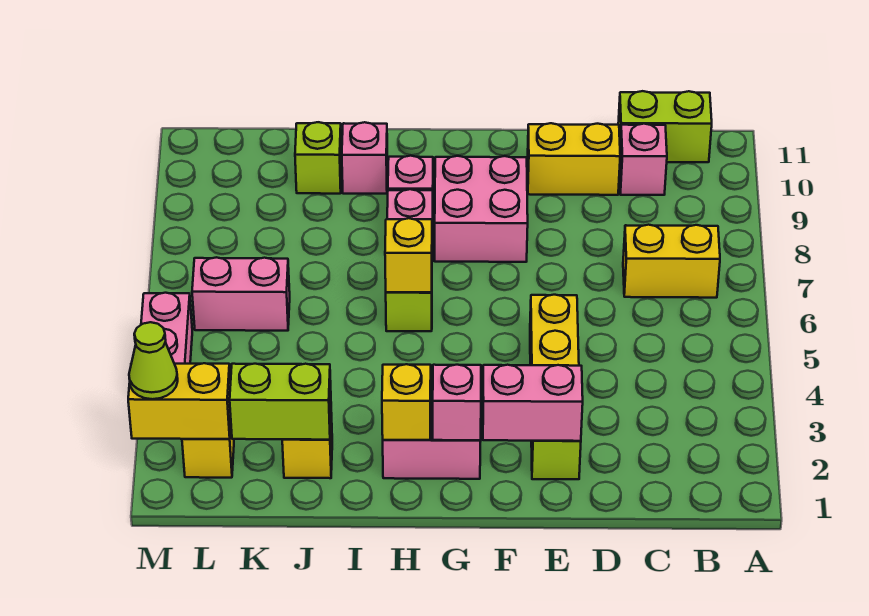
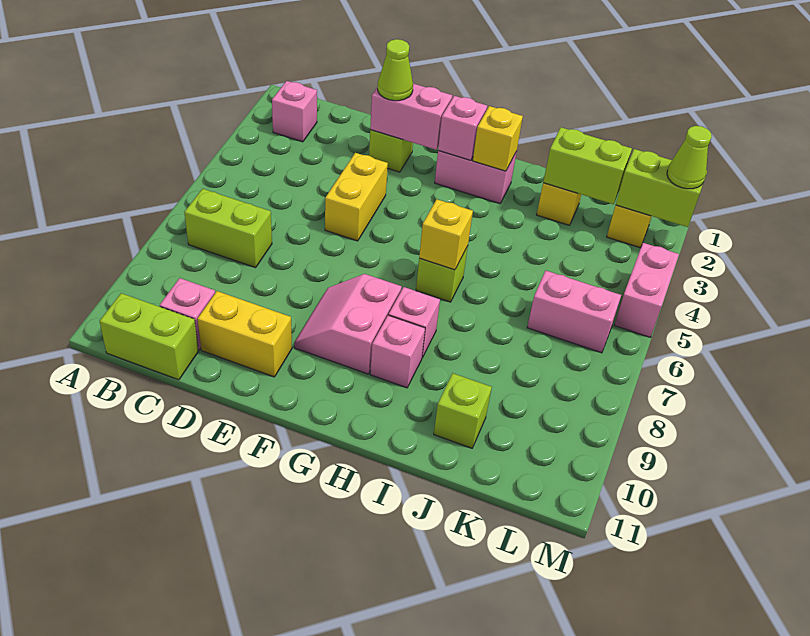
yellow brick B7:C7 level 1 -> lime brick B7:C7 level 1
none -> lime cone E2 level 3
pink brick F8:G9 level 1 -> pink slope F8:G9 level 1 top G
pink brick I10 level 1 -> pink brick B2 level 1
yellow brick L2:M2 level 2 -> lime brick L2:M2 level 2

